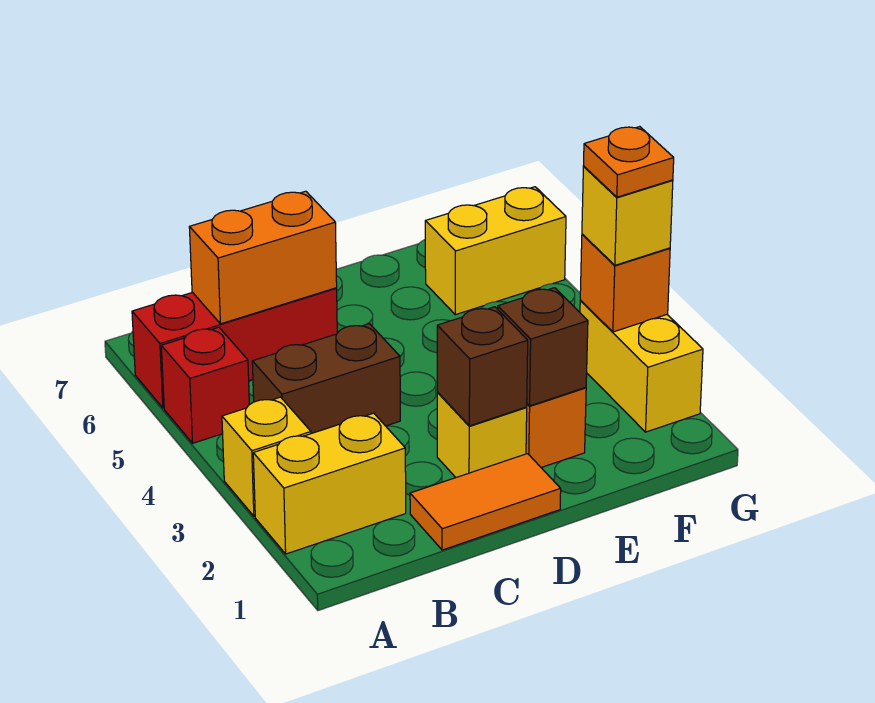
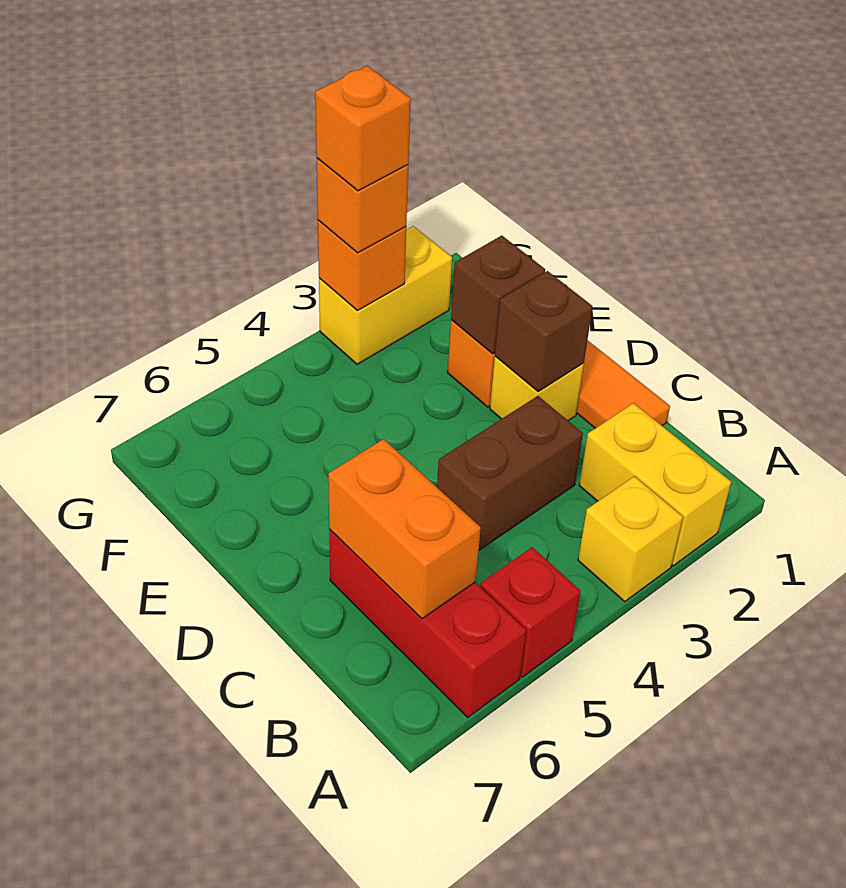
brown brick B4:C4 level 1 -> brown brick C3:C4 level 1
yellow brick F6:G6 level 1 -> none
yellow brick G3 level 3 -> orange brick G3 level 3
orange plate G3 level 4 -> orange brick G3 level 4

